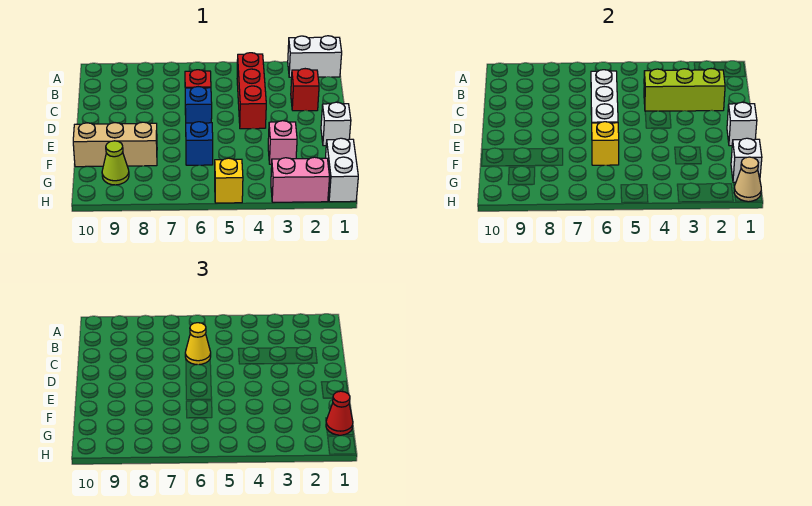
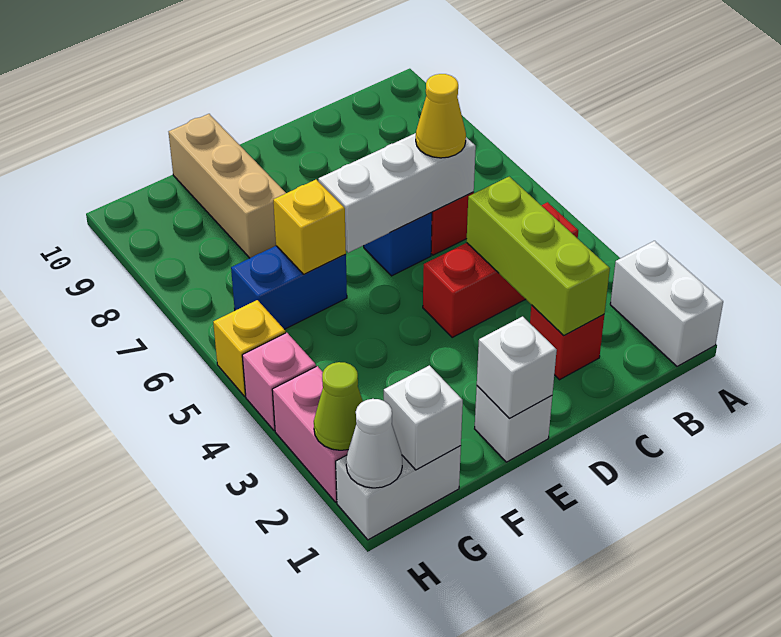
pink brick F3 level 1 -> pink brick H4 level 1
blue brick F6 level 1 -> blue brick F6:G6 level 1
red cone G1 level 3 -> none
lime cone G9 level 1 -> lime cone H2 level 2
tan cone H1 level 2 -> white cone H1 level 2

